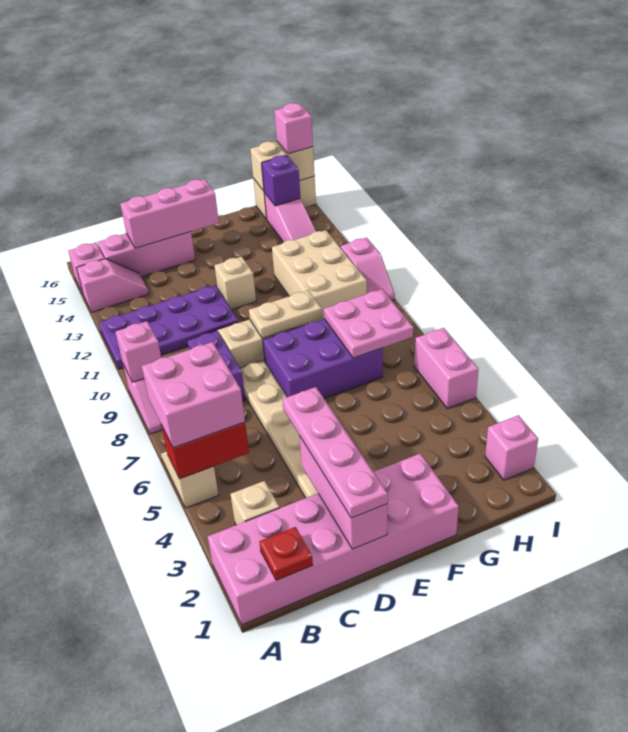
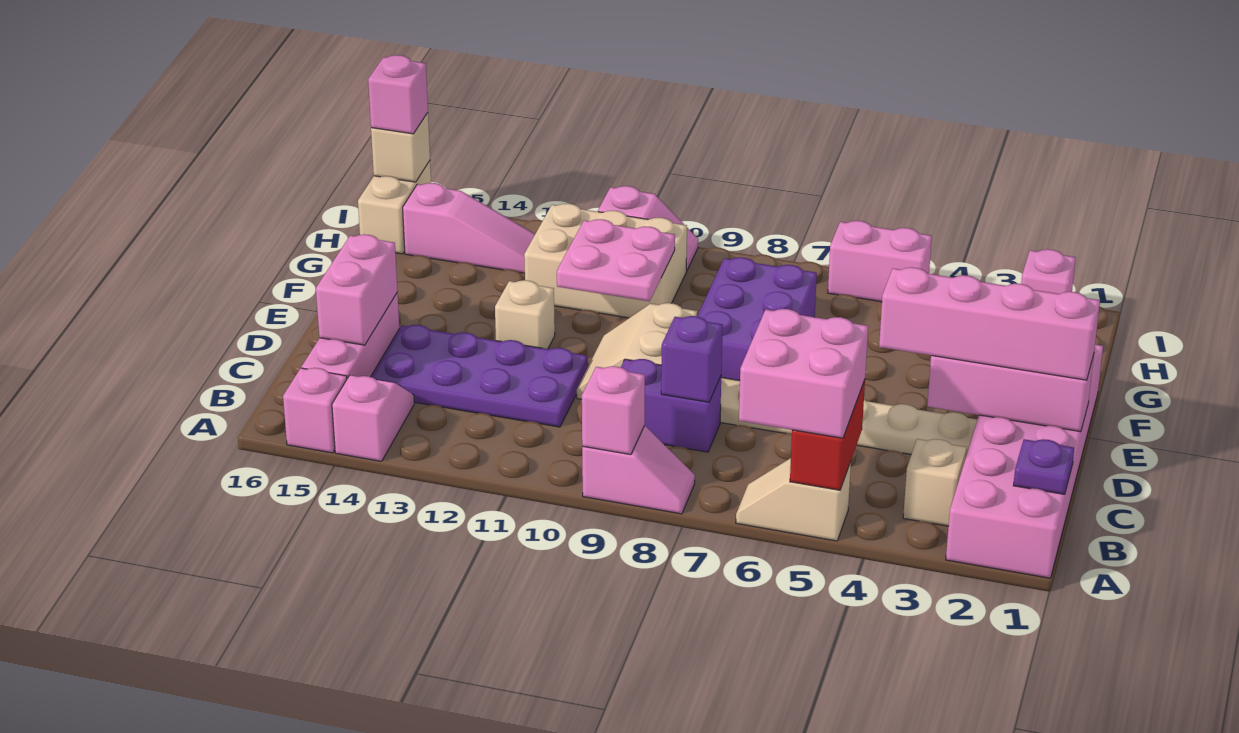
purple plate A11:D12 level 1 -> purple plate C11:D14 level 1
red plate B1 level 2 -> purple plate B1 level 2
pink brick C15:E15 level 2 -> pink brick C15:D15 level 2
pink plate D1:D4 level 3 -> pink brick D1:D4 level 3
tan plate E9:F9 level 2 -> none
pink plate G7:H8 level 2 -> pink plate F10:G11 level 2
purple brick H15 level 2 -> purple brick C8 level 2
tan brick H16 level 2 -> none

